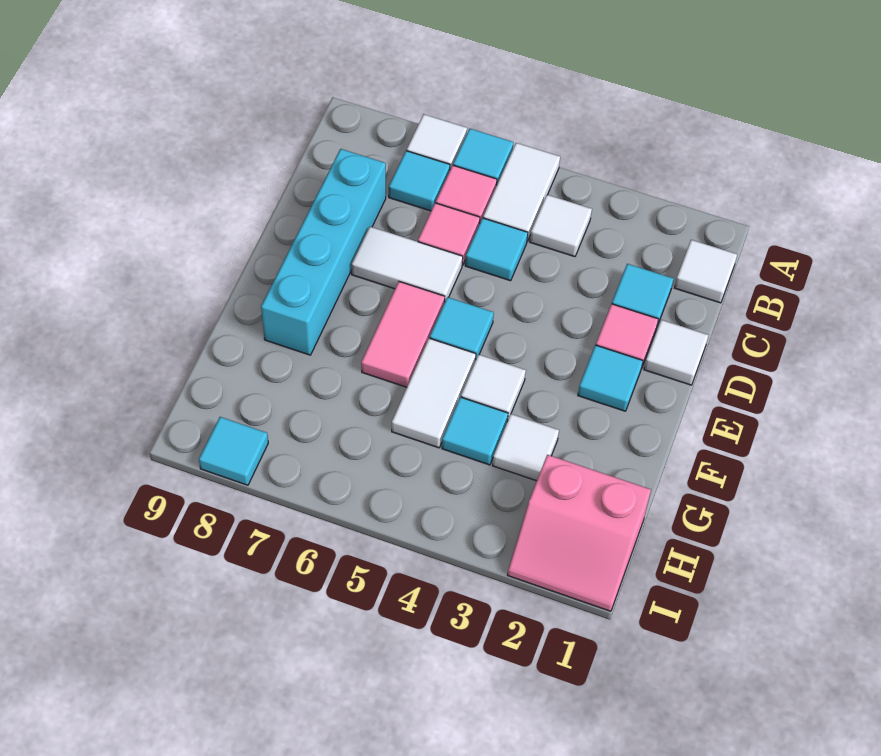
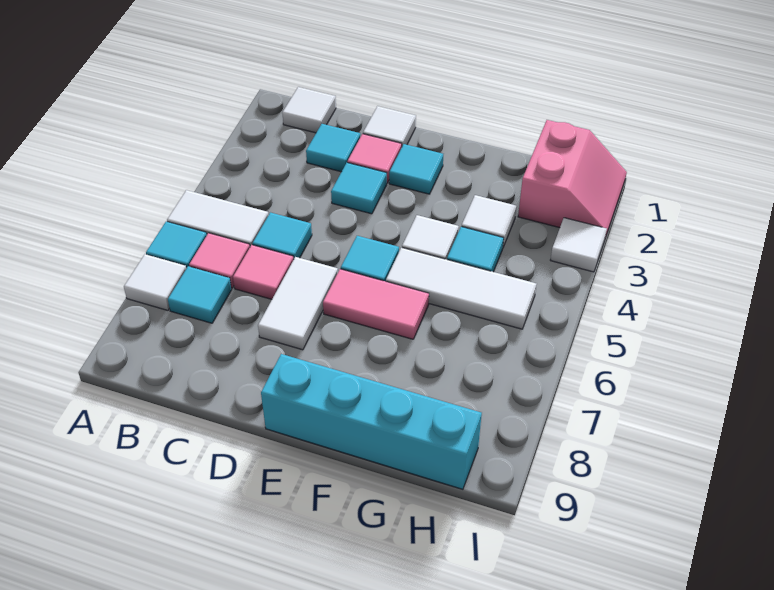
white tile B4 level 1 -> white tile I3 level 1
cyan brick C8:F8 level 1 -> cyan brick E9:H9 level 1
white tile F5:G5 level 1 -> white tile F5:H5 level 1
cyan tile I8 level 1 -> cyan tile D3 level 1

